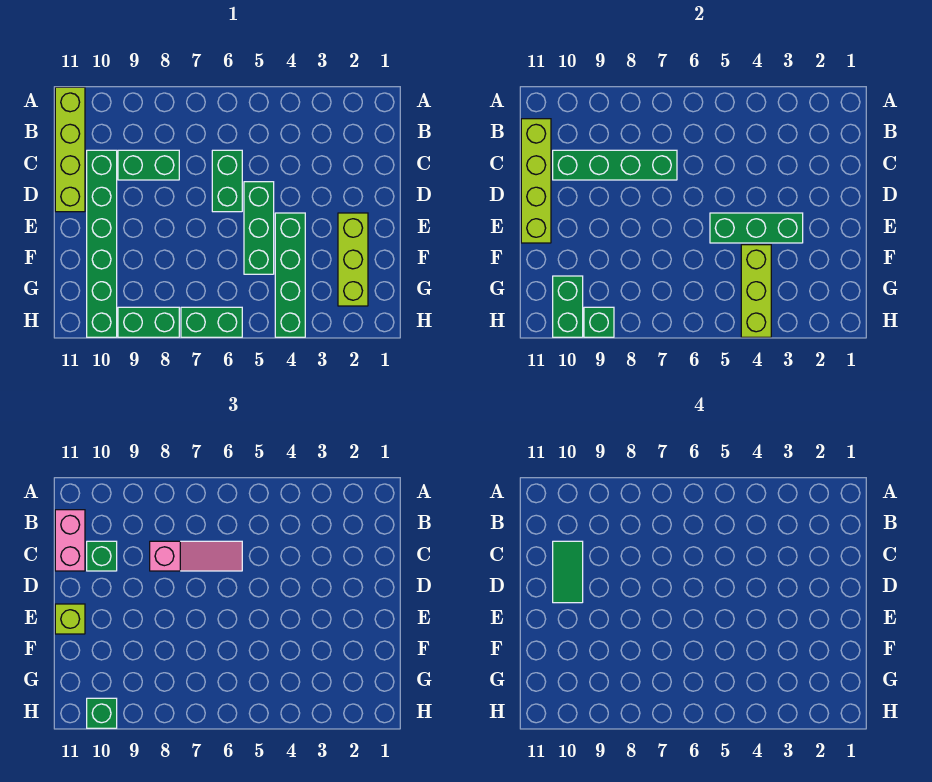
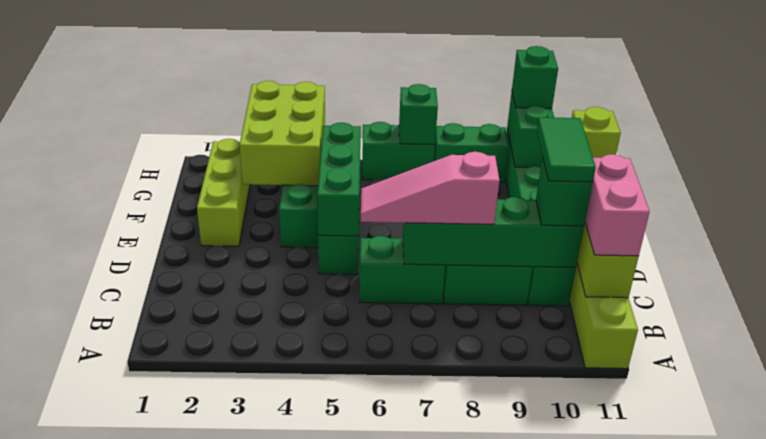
green brick C6:D6 level 1 -> green brick C6:C7 level 1
green brick E3:E5 level 2 -> green brick D5:F5 level 2
lime brick F4:H4 level 2 -> lime brick F3:H4 level 2
green brick H9 level 2 -> green brick H7 level 2

